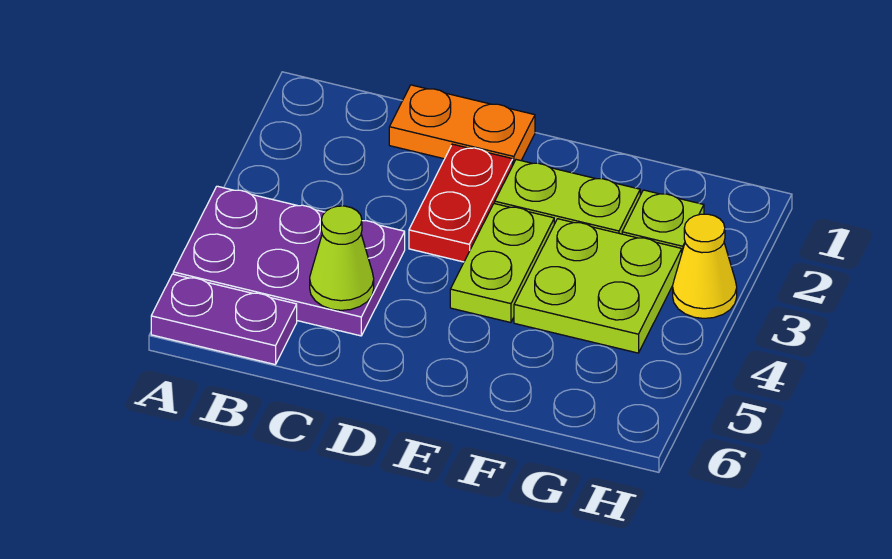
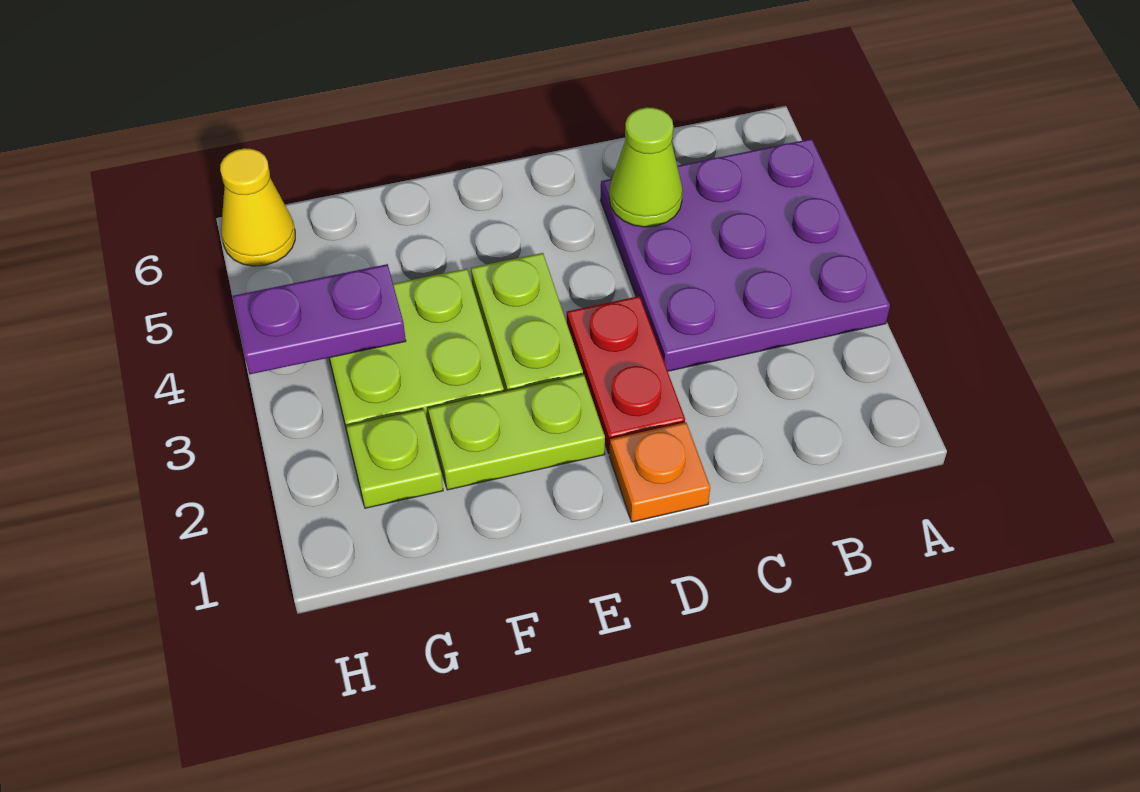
purple plate A4:C5 level 1 -> purple plate A3:C5 level 1
purple plate A6:B6 level 1 -> purple plate G4:H4 level 2
orange plate C1:D1 level 1 -> orange plate D1 level 1
yellow cone H3 level 1 -> yellow cone H6 level 1

